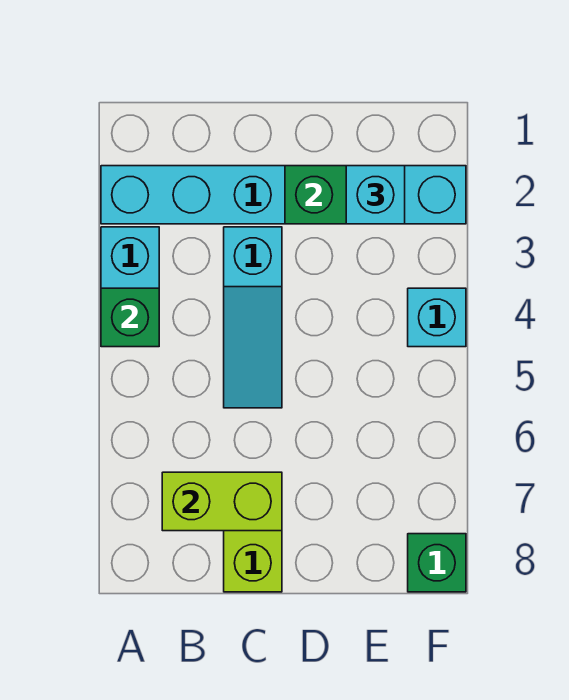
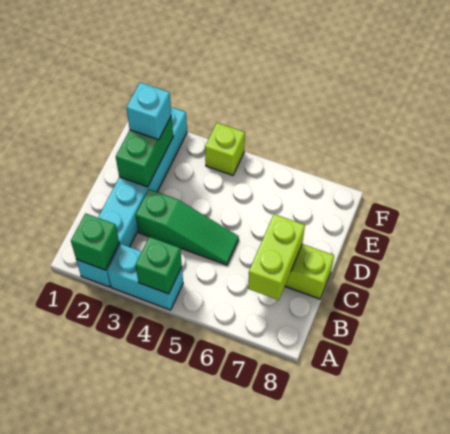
cyan slope C3:C5 level 1 top 3 -> green slope C3:C5 level 1 top 3
cyan brick F4 level 1 -> lime brick F4 level 1
green brick F8 level 1 -> green brick A2 level 2

